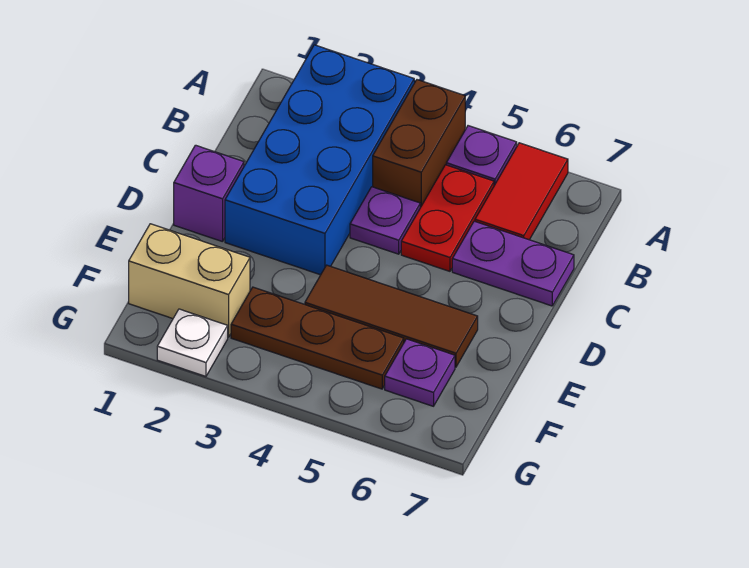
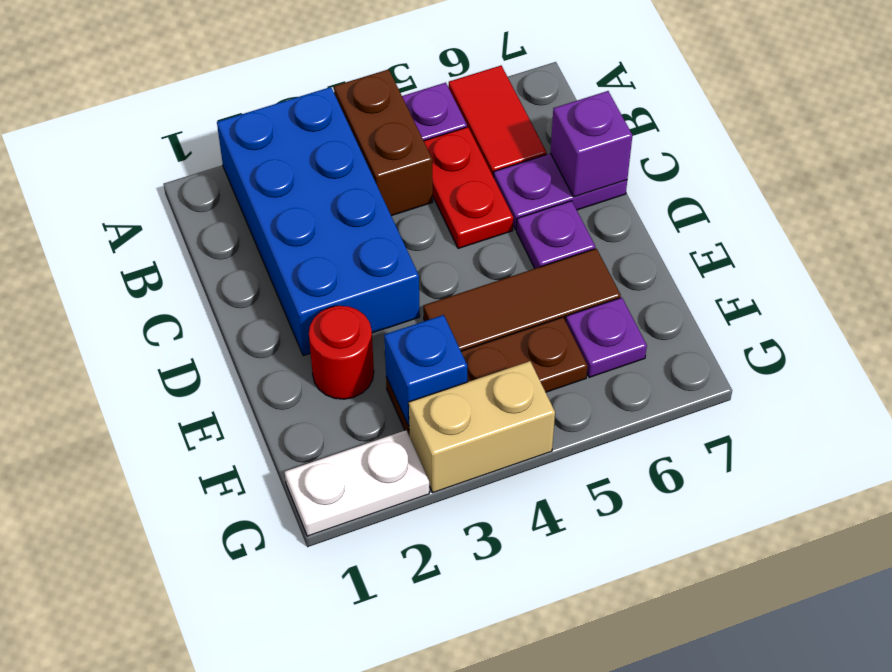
purple plate C4 level 1 -> purple plate D6 level 1
purple brick D1 level 1 -> purple brick C7 level 2
none -> red round brick E2 level 1
tan brick F1:F2 level 1 -> tan brick G3:G4 level 1
none -> blue brick F3 level 2
white plate G2 level 1 -> white plate G1:G2 level 1

